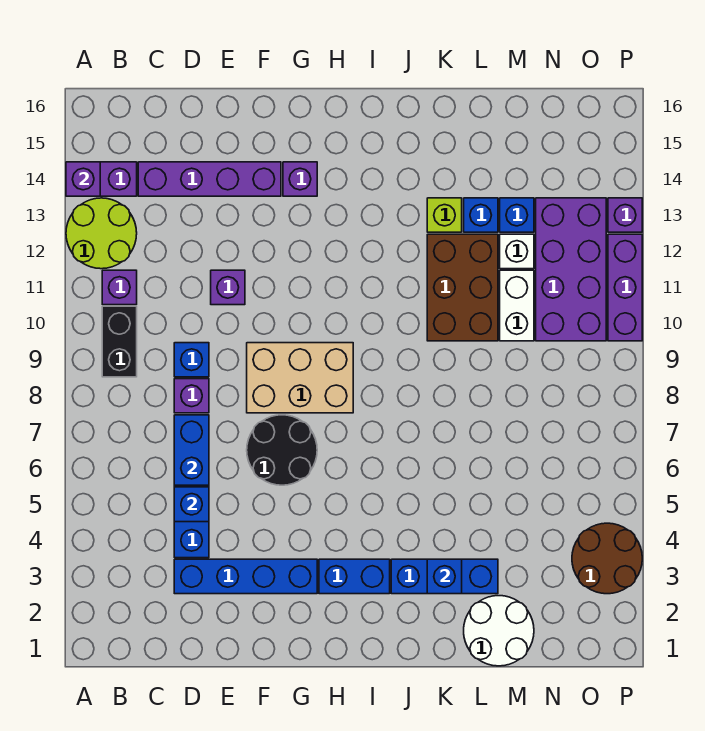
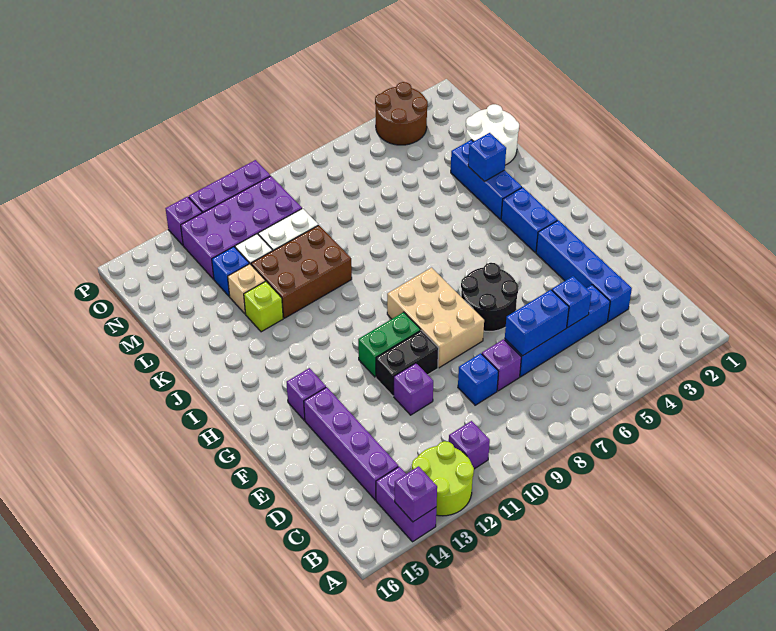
black brick B9:B10 level 1 -> black brick F10:F11 level 1
none -> green brick G10:G11 level 1
blue brick L13 level 1 -> tan brick L13 level 1

